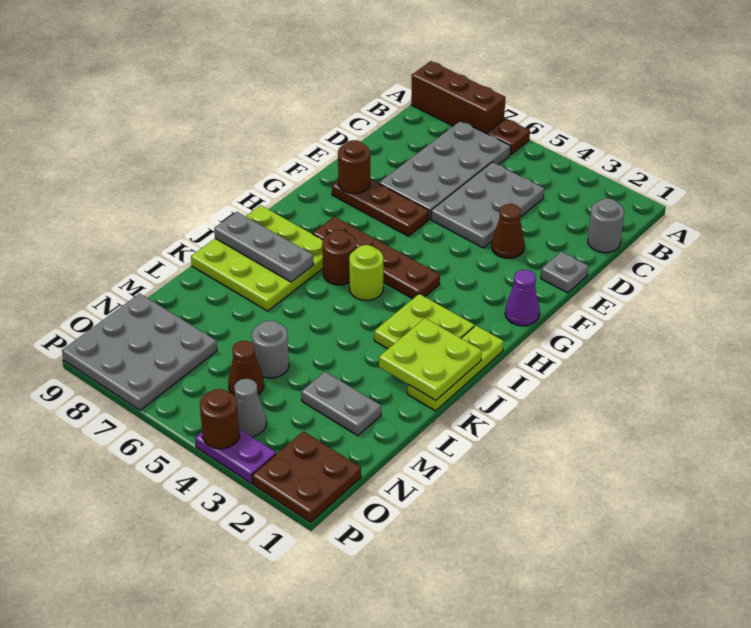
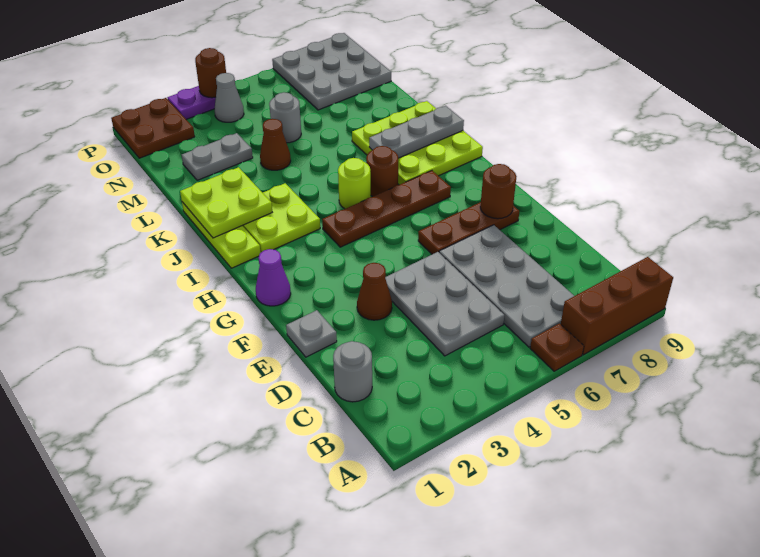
brown cone N5 level 1 -> brown cone L4 level 1

